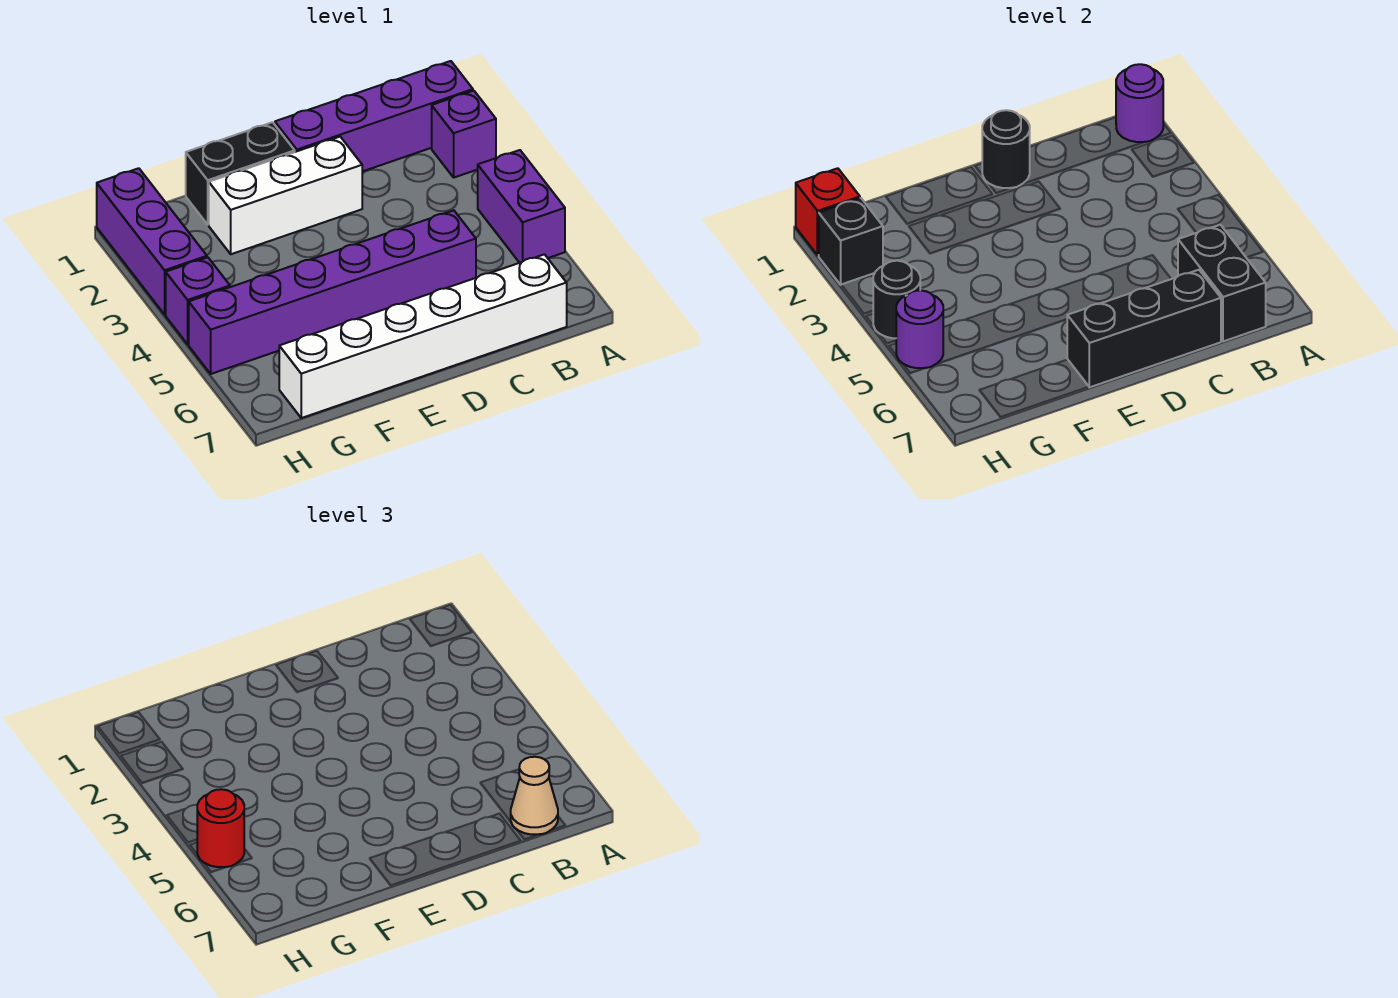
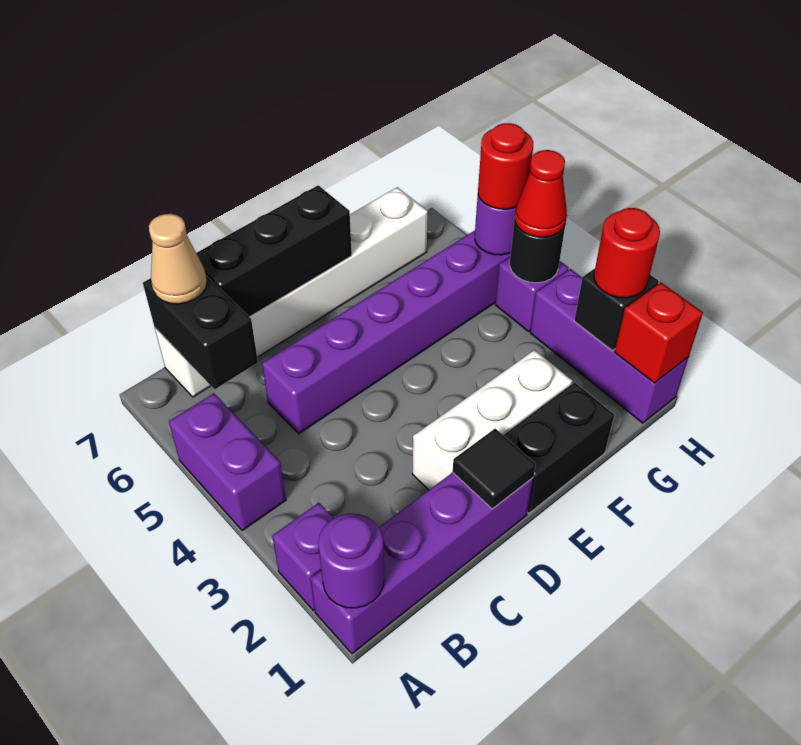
black round brick D1 level 2 -> black tile D1 level 2
none -> red round brick H2 level 3
none -> red cone H4 level 3

